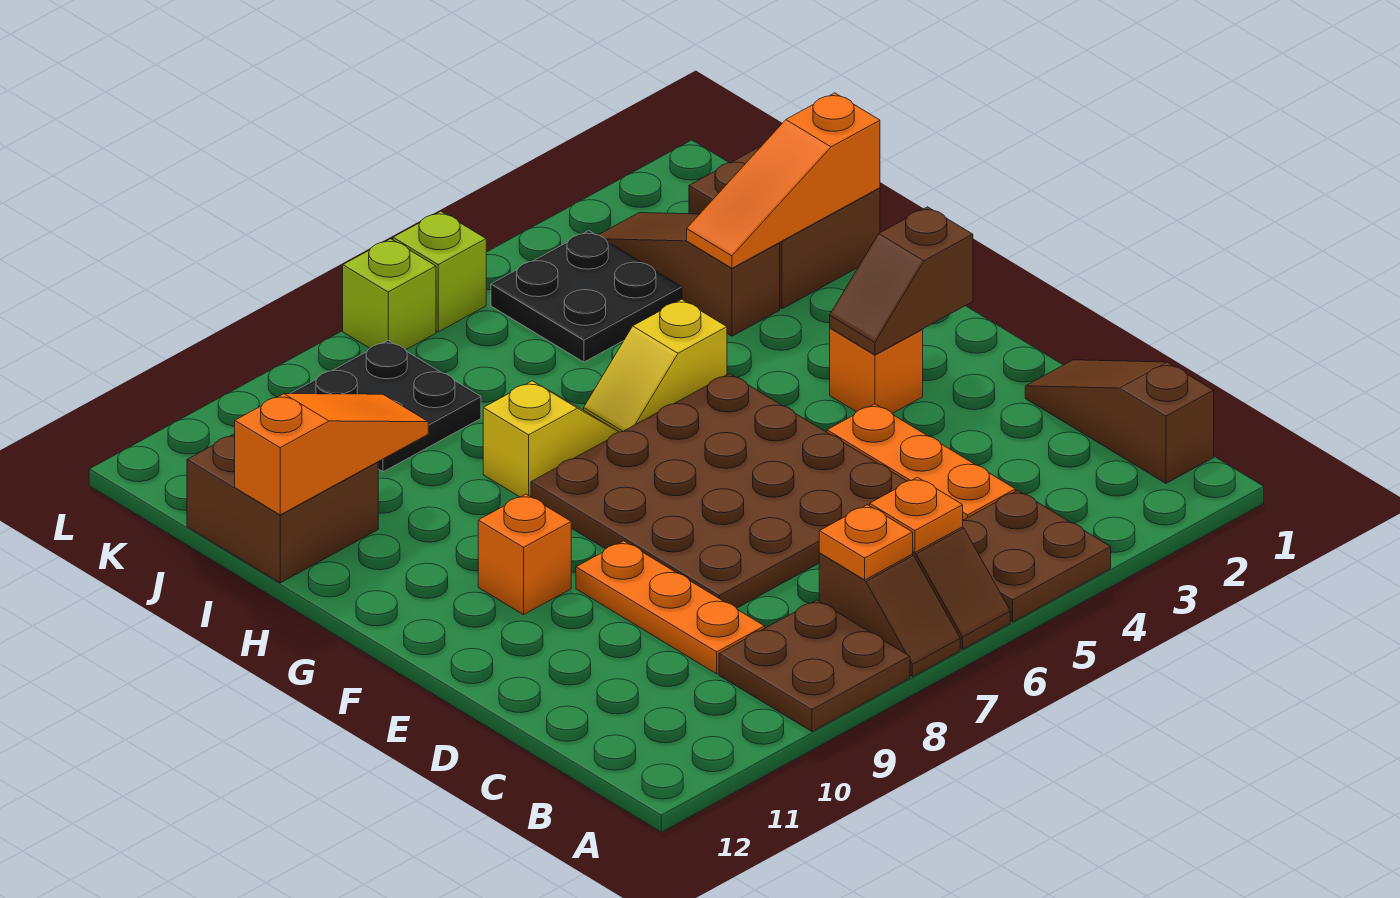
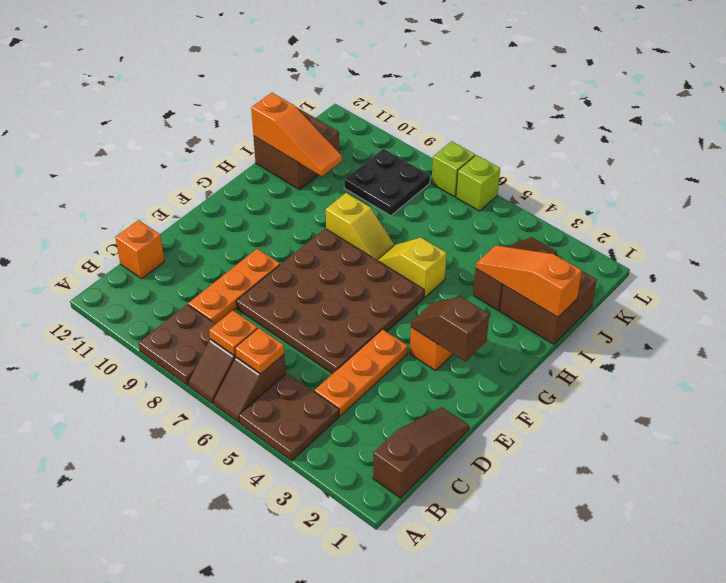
orange brick F10 level 1 -> orange brick C12 level 1
black plate J4:K5 level 1 -> none

